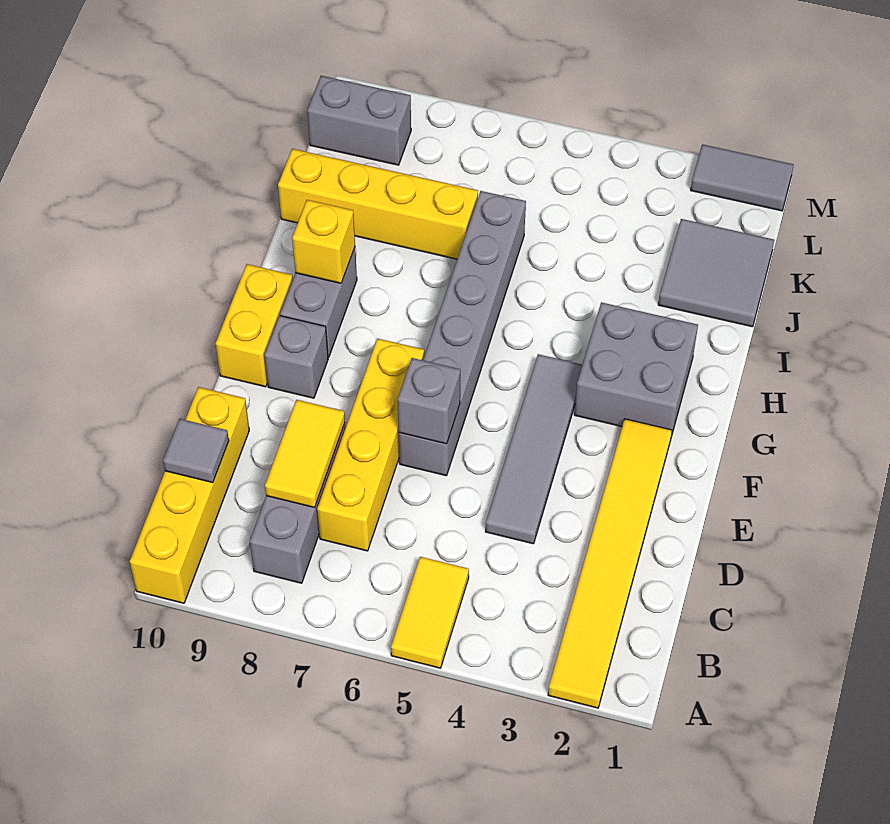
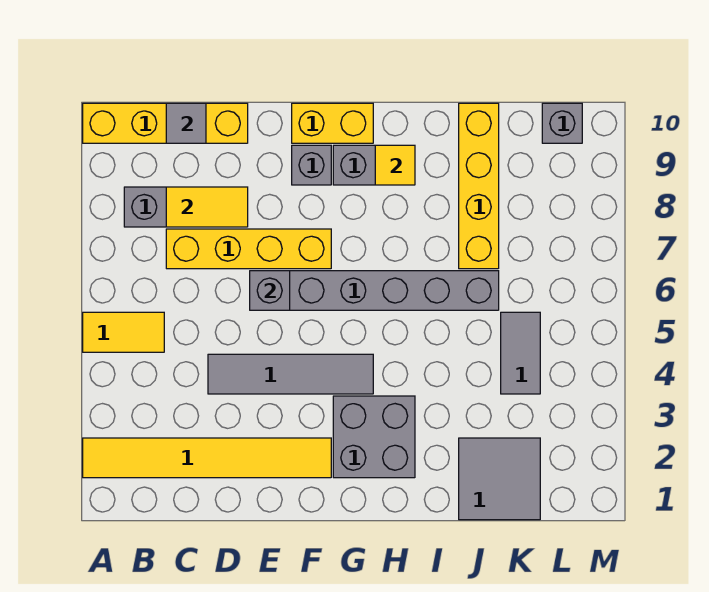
yellow brick H9 level 2 -> yellow tile H9 level 2
grey brick L9:L10 level 1 -> grey brick L10 level 1
grey tile M1:M2 level 1 -> grey tile K4:K5 level 1

